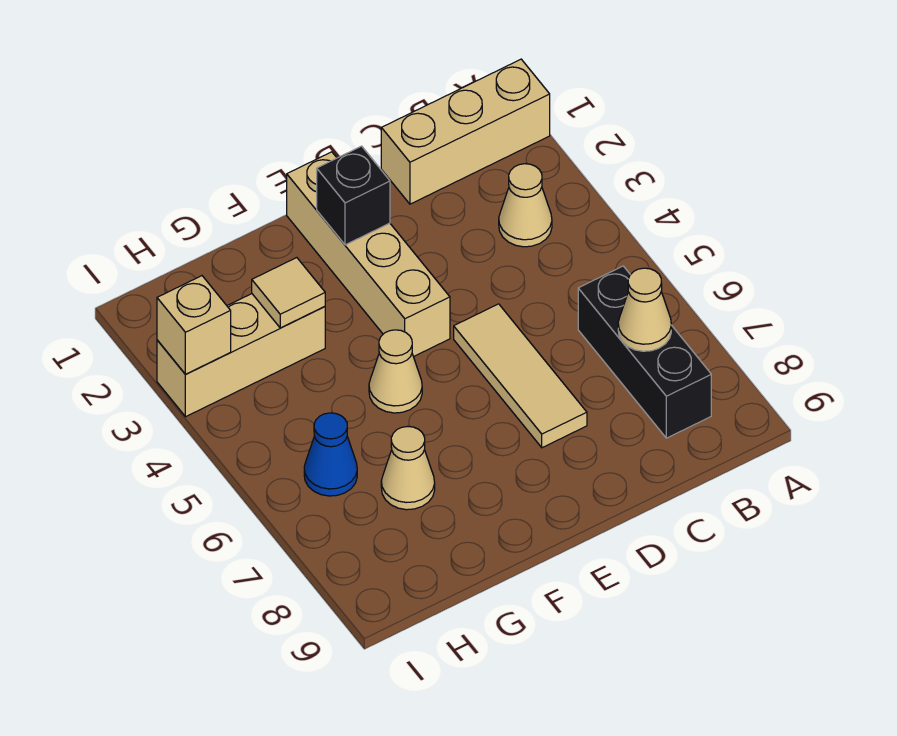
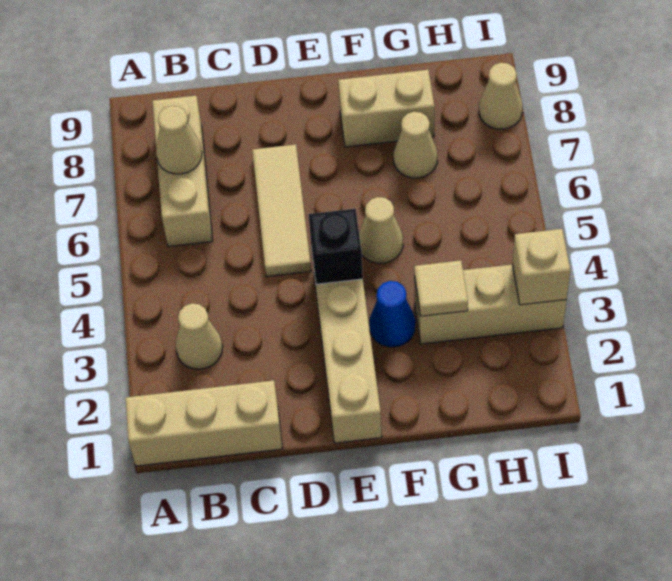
black brick B6:B8 level 1 -> tan brick B6:B8 level 1
black brick E2 level 2 -> black brick E4 level 2
none -> tan brick F8:G8 level 1
blue cone H6 level 1 -> blue cone F3 level 1
none -> tan cone I8 level 1

